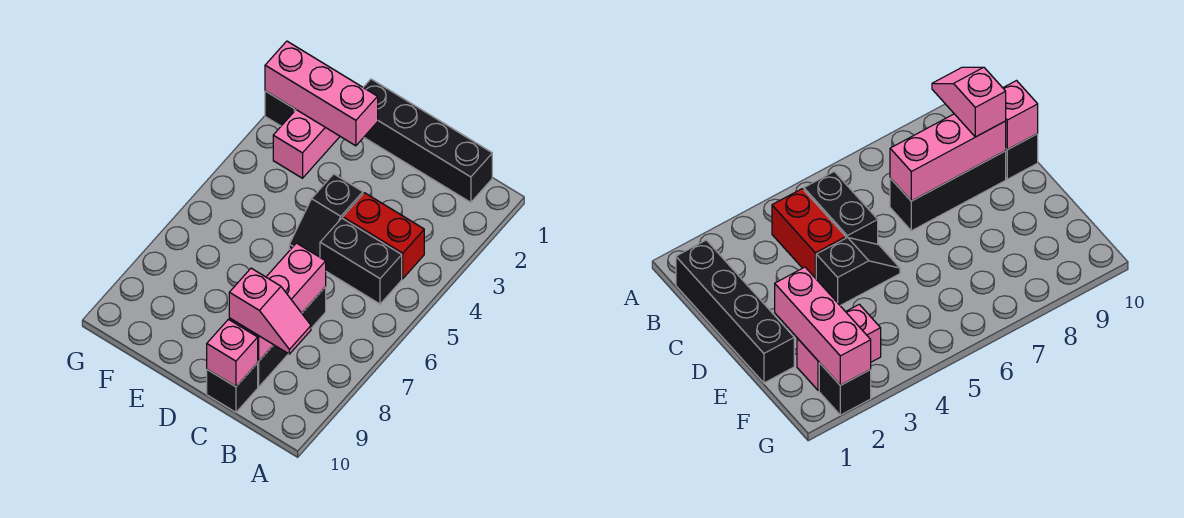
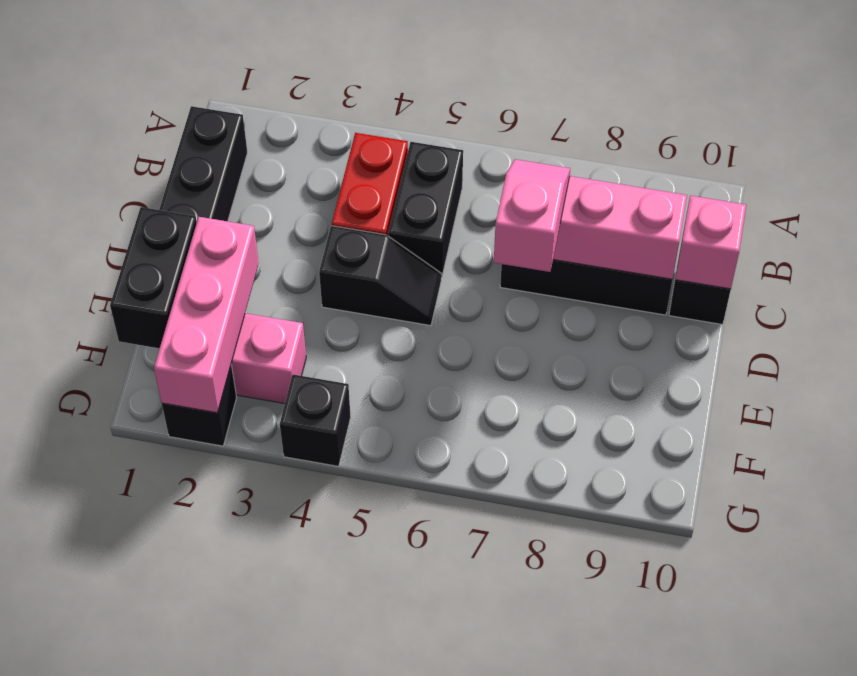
pink slope B9:C9 level 3 top C -> pink slope C7:D7 level 3 top D
none -> black brick E1:F1 level 2
none -> black brick G4 level 1

